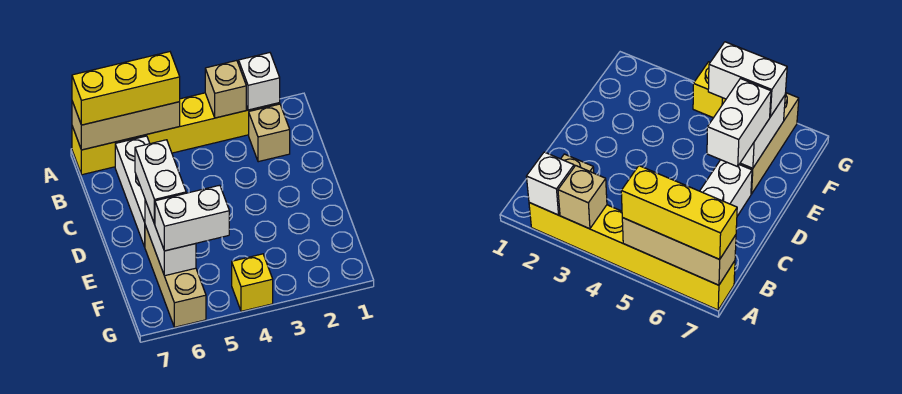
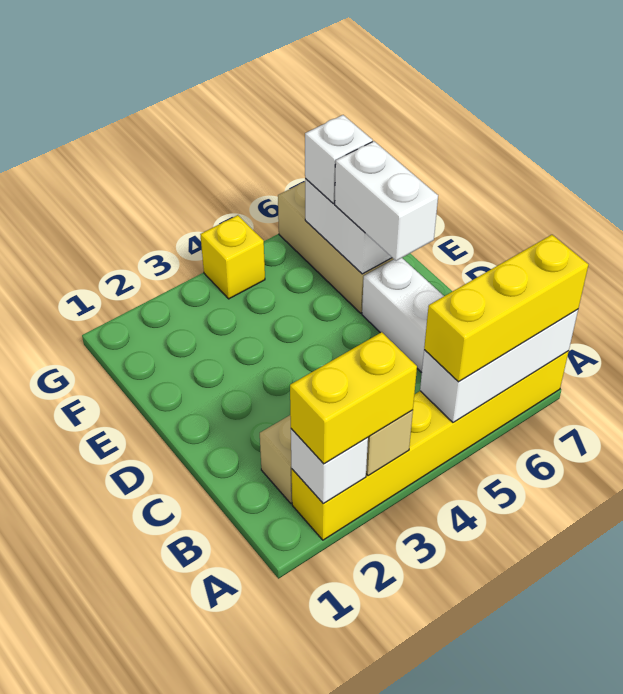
none -> yellow brick A2:A3 level 3
tan brick A5:A7 level 2 -> white brick A5:A7 level 2
white brick F5:F6 level 3 -> white brick F6 level 3

